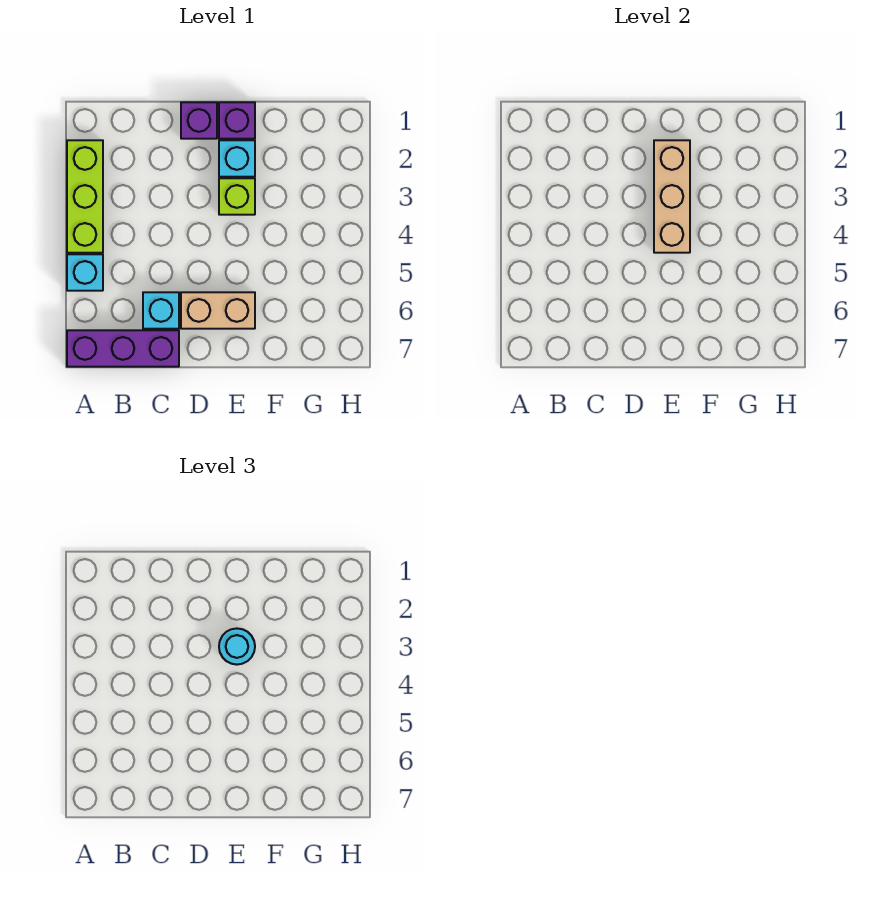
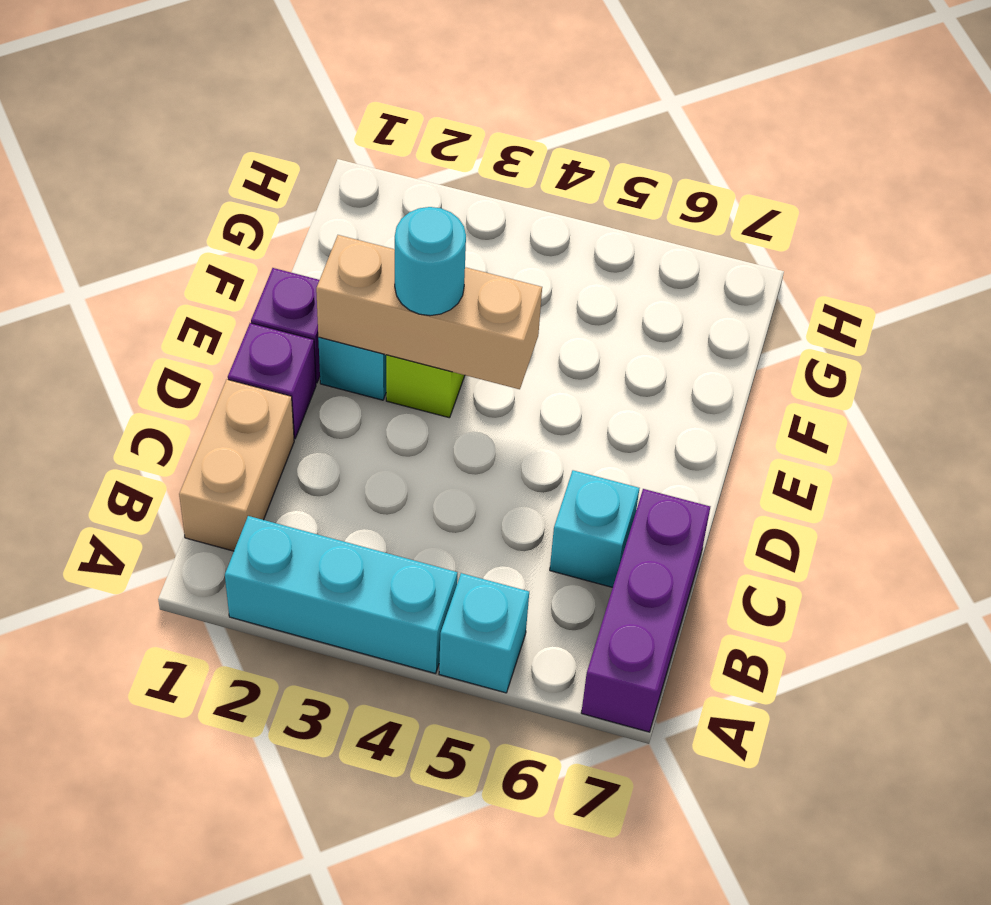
lime brick A2:A4 level 1 -> cyan brick A2:A4 level 1
tan brick D6:E6 level 1 -> tan brick B1:C1 level 1

